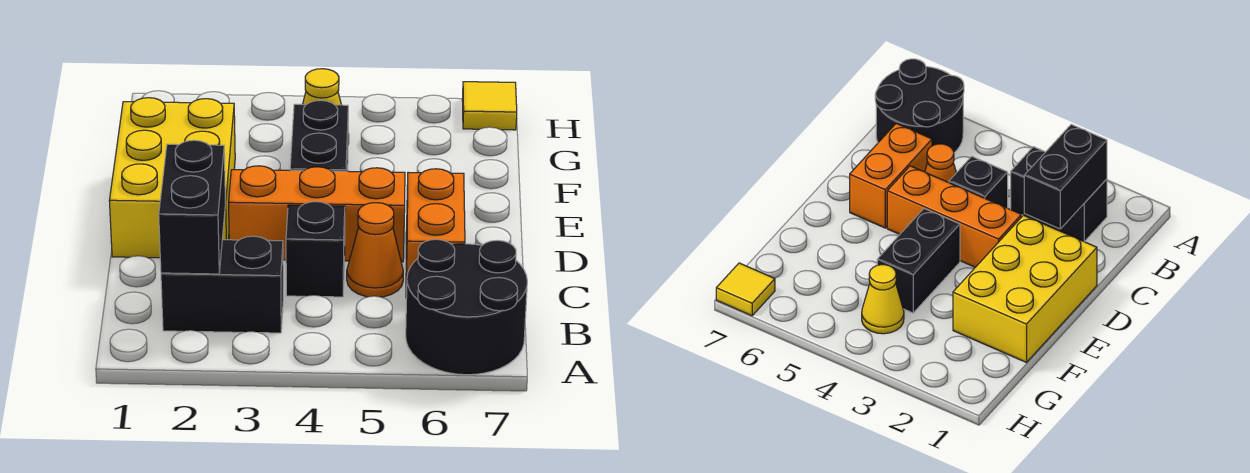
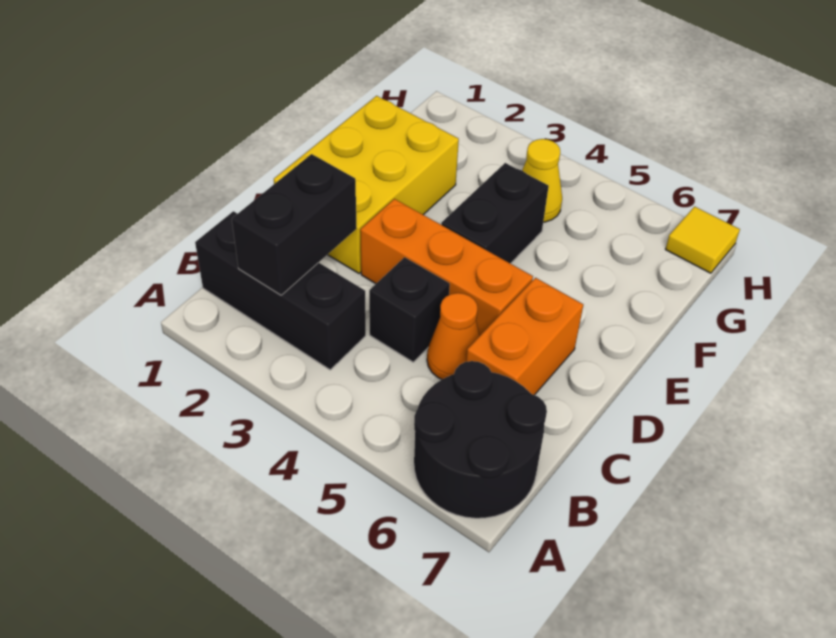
black brick B2:B3 level 1 -> black brick B1:B3 level 1

